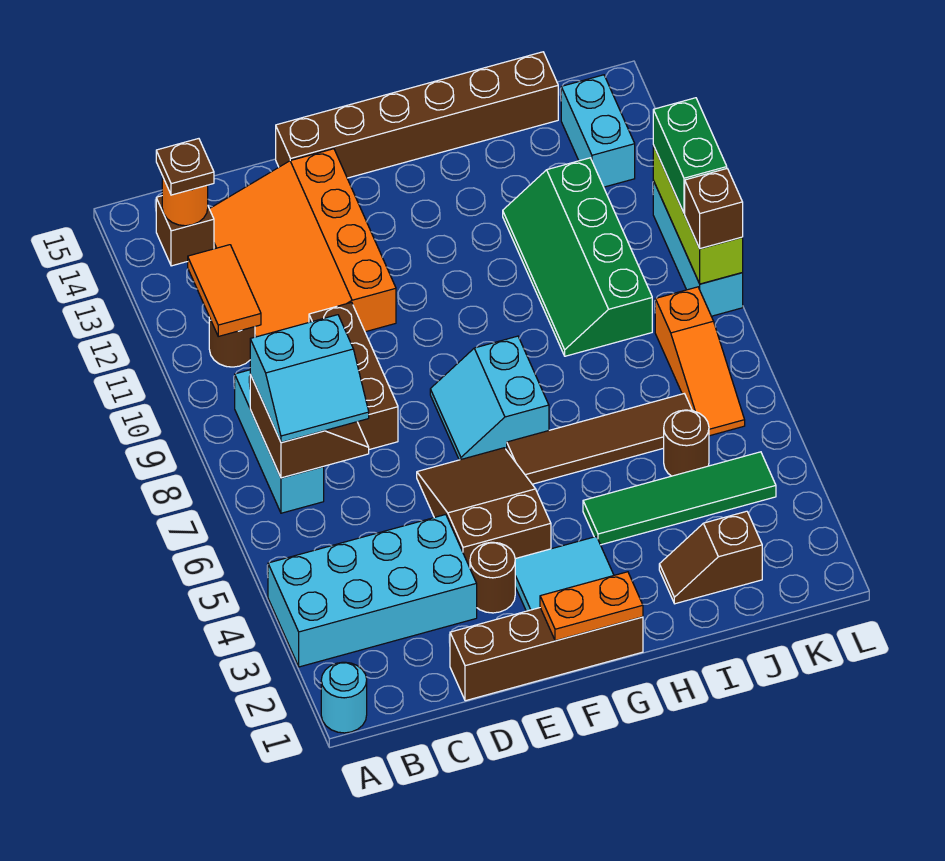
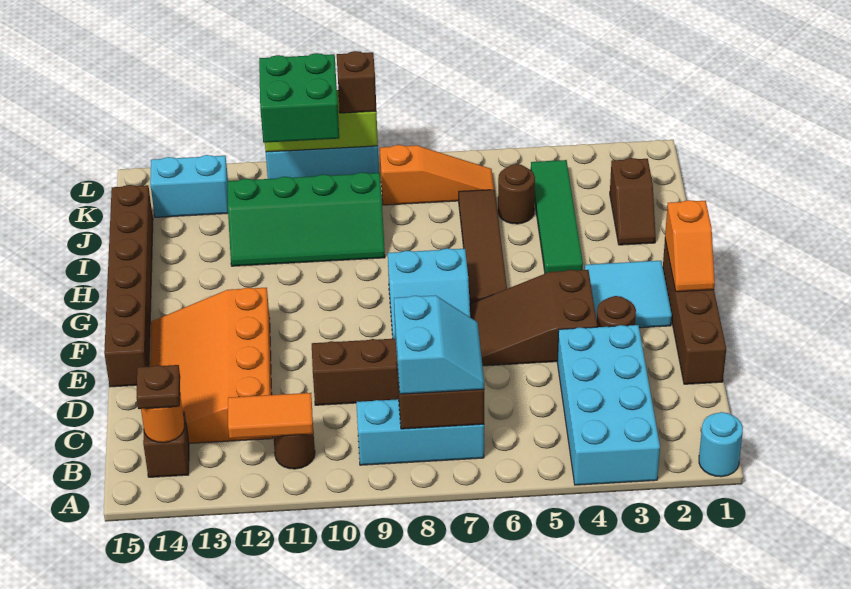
orange slope C11:E14 level 1 top E -> orange slope C12:F14 level 1 top 12
orange plate F1:G1 level 2 -> orange slope F1:G1 level 2 top G
green brick L10:L11 level 3 -> green brick K10:L11 level 3

